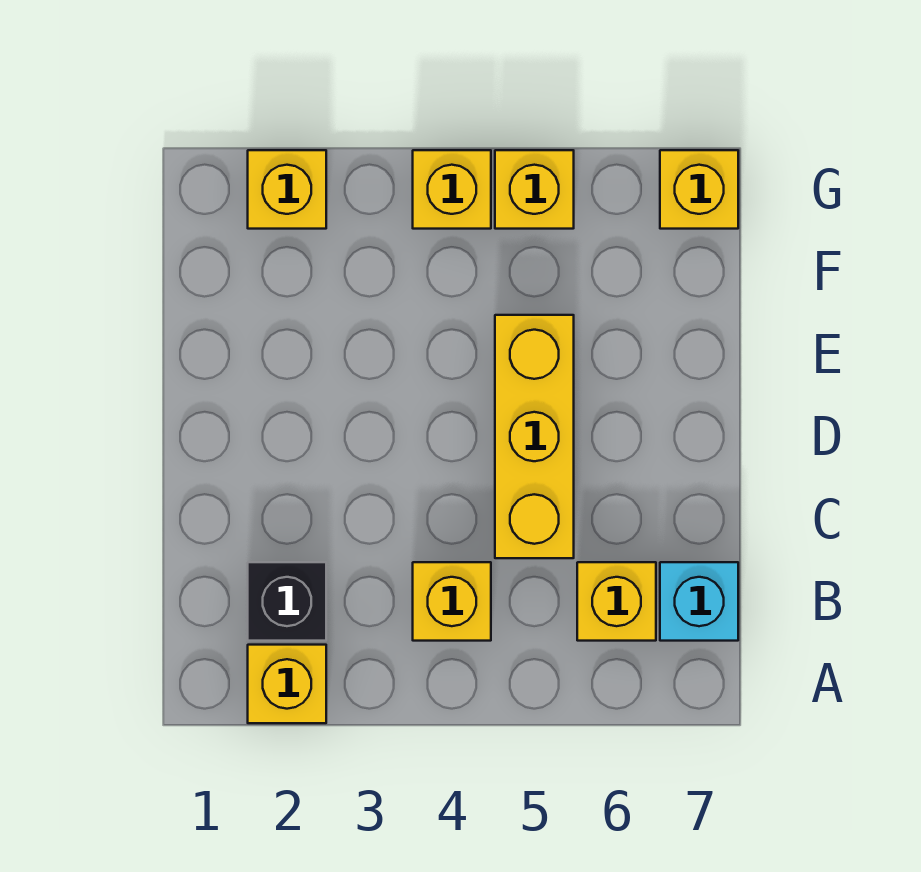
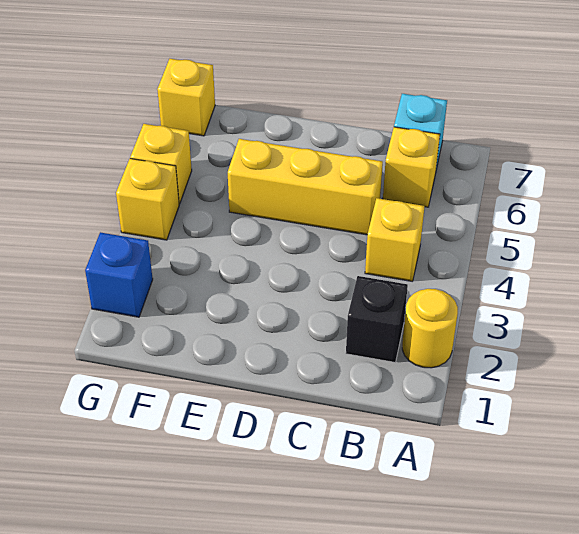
yellow brick A2 level 1 -> yellow round brick A2 level 1
yellow brick G2 level 1 -> blue brick G2 level 1

